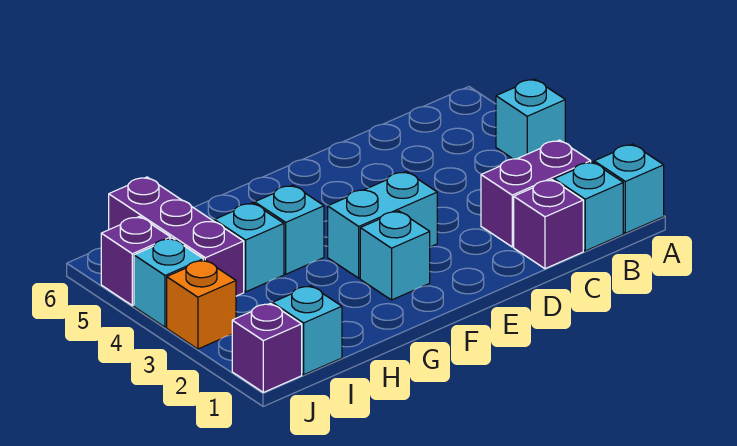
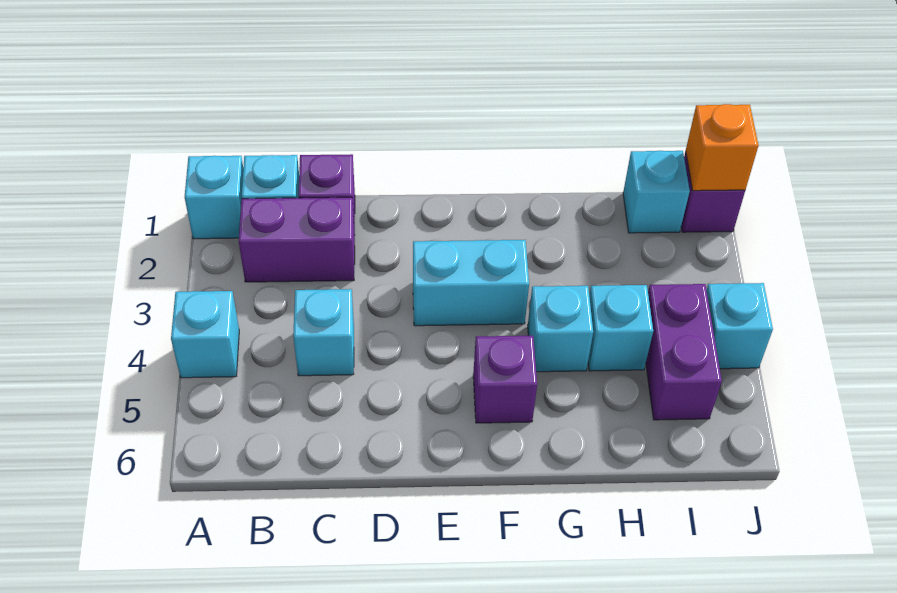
cyan brick F2 level 1 -> cyan brick C4 level 1
purple brick I4:I6 level 1 -> purple brick I4:I5 level 1
orange brick J3 level 1 -> orange brick J1 level 2
purple brick J5 level 1 -> purple brick F5 level 1

